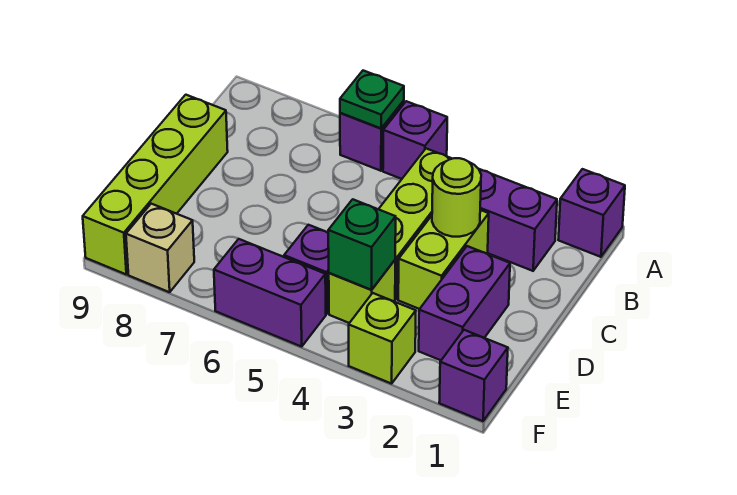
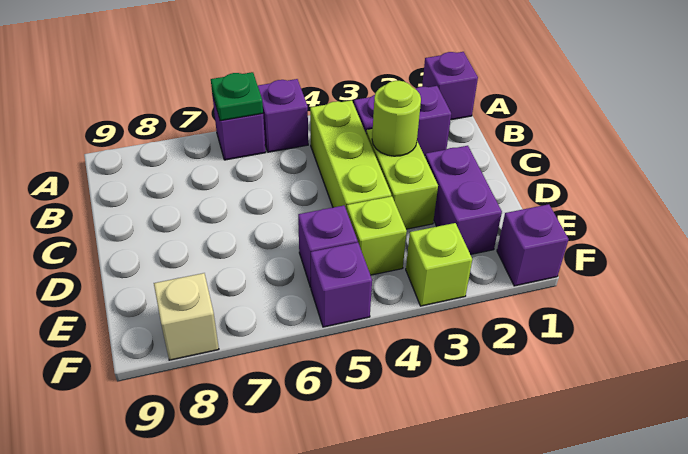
lime brick C9:F9 level 1 -> none
green brick E4 level 2 -> none
purple brick F5:F6 level 1 -> purple brick F5 level 1

